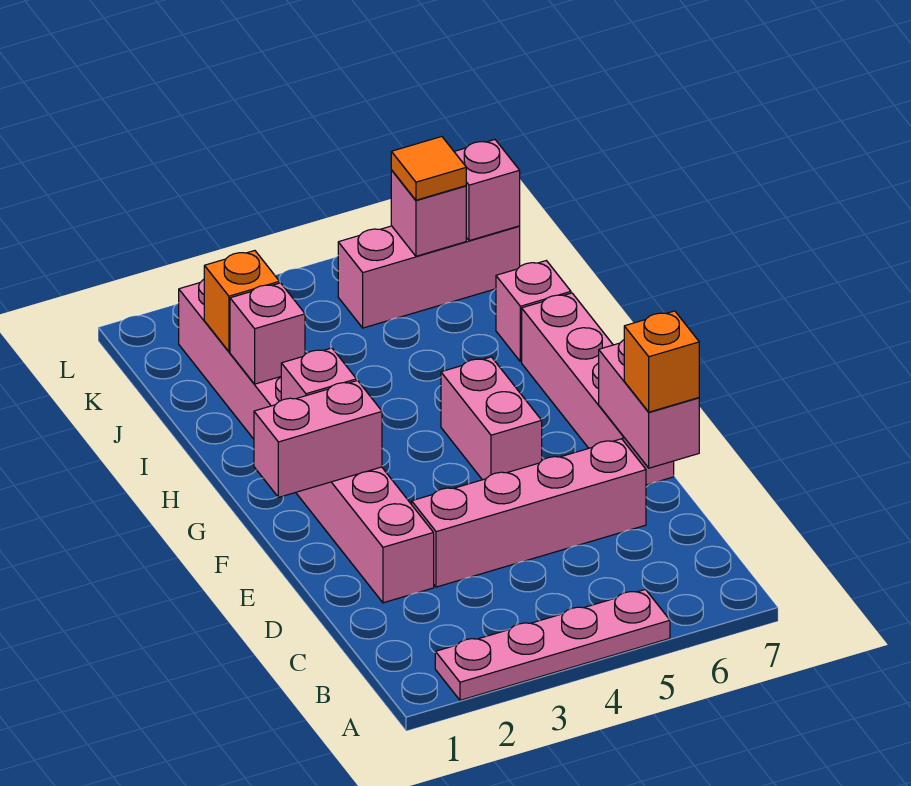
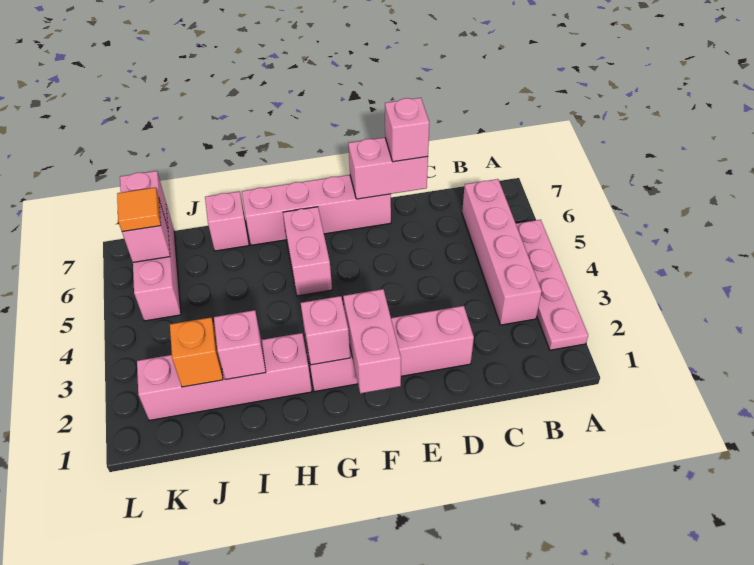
pink brick D3:D6 level 1 -> pink brick B3:B6 level 1
orange brick D7 level 3 -> pink brick D7 level 3
pink brick F5:G5 level 1 -> pink brick G5:G6 level 1

